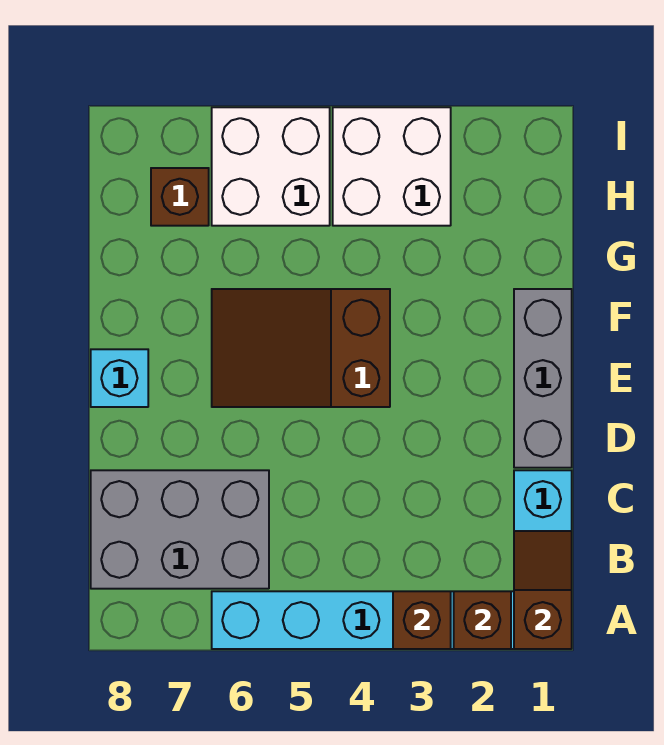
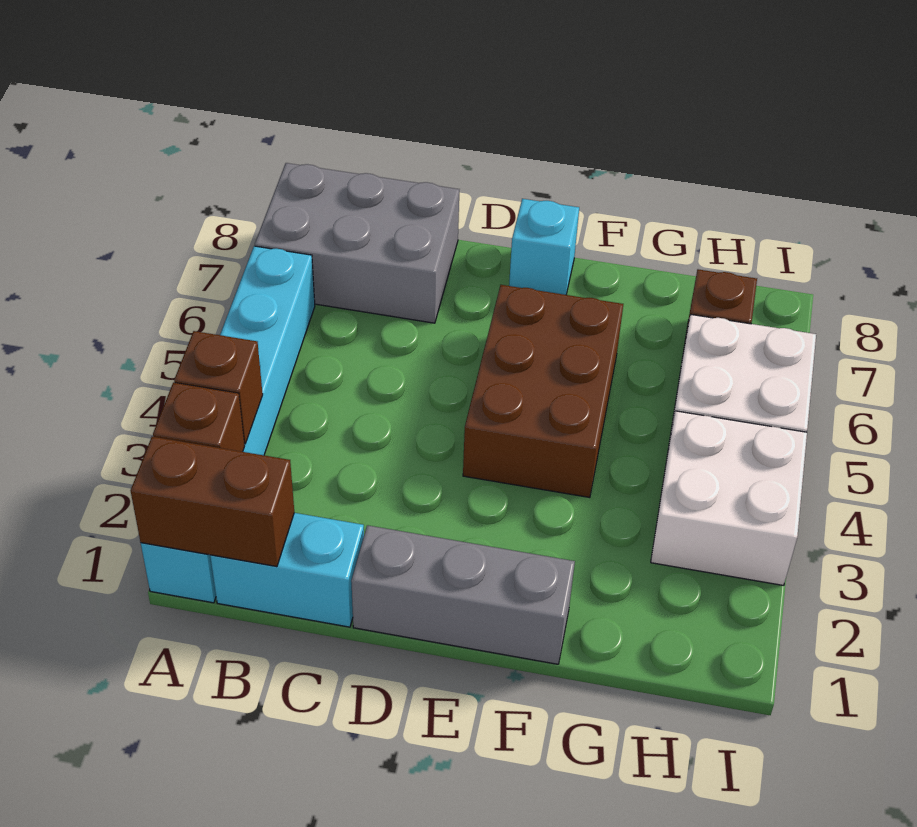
brown slope A1:B1 level 2 top A -> brown brick A1:B1 level 2
grey brick B6:C8 level 1 -> grey brick A7:C8 level 1
brown slope E4:F6 level 1 top 4 -> brown brick E4:F6 level 1

